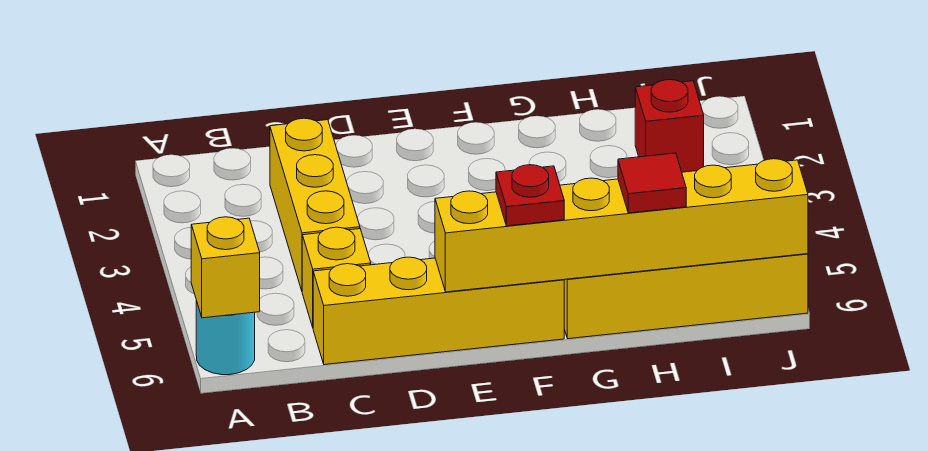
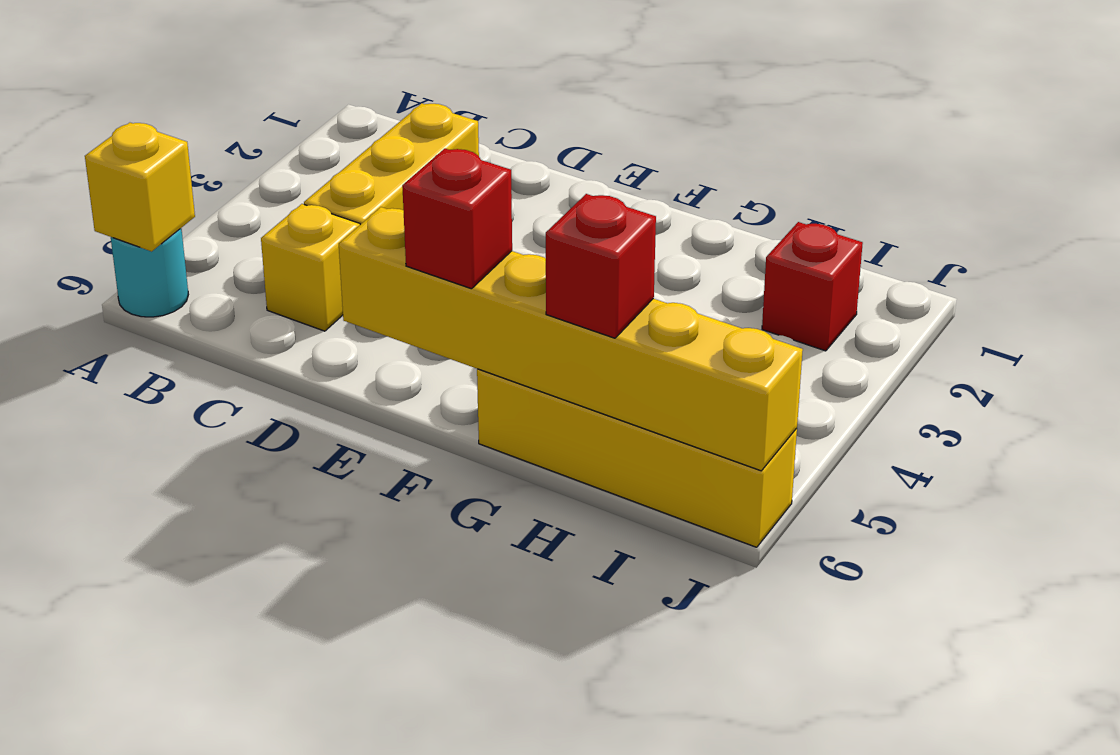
yellow brick C6:F6 level 1 -> none
red plate F6 level 3 -> red brick F6 level 3
red tile H6 level 3 -> red brick H6 level 3

